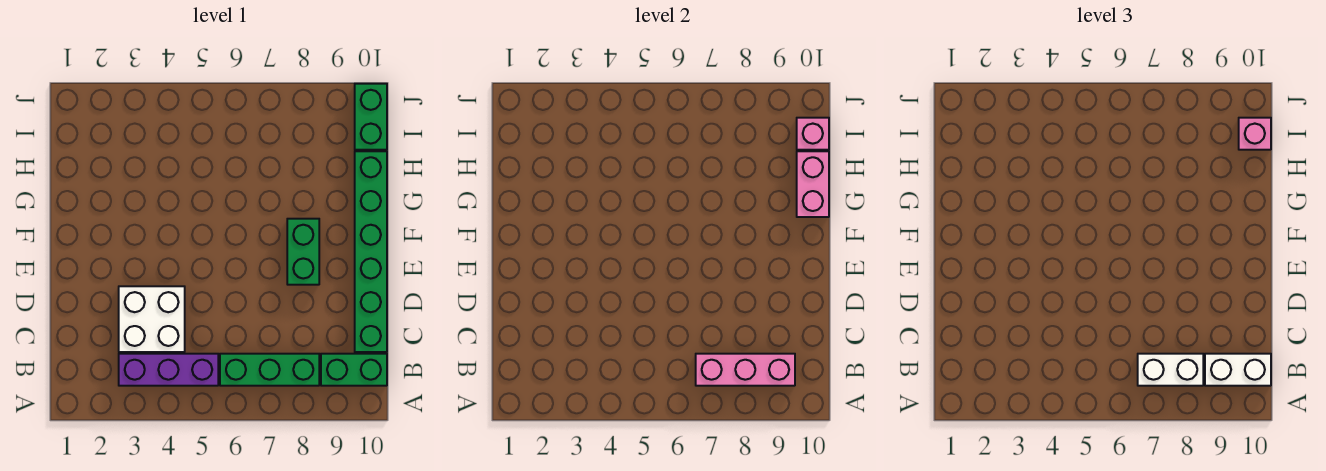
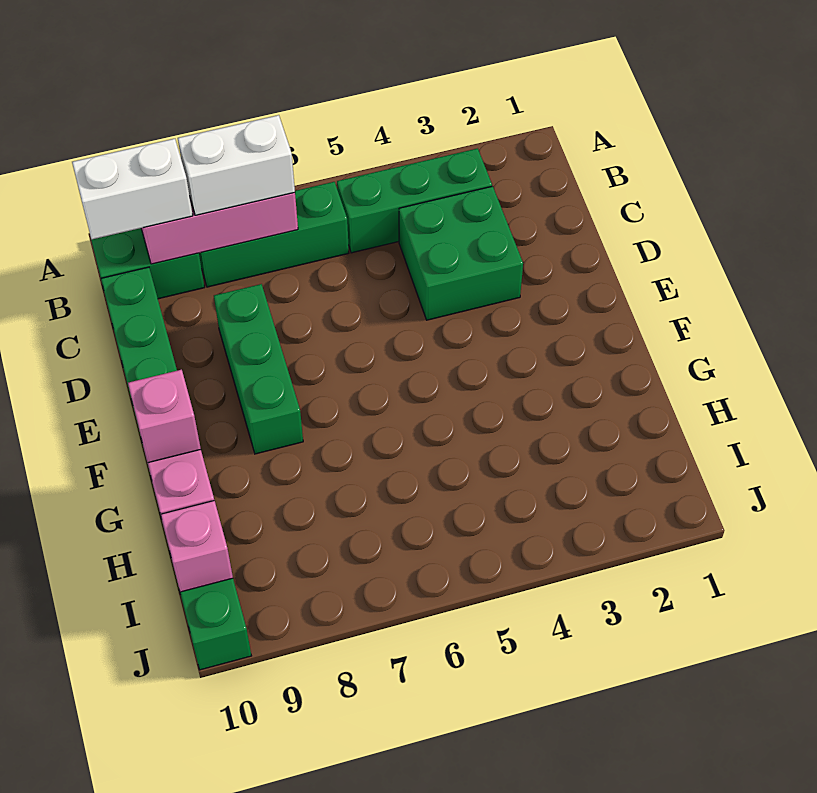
purple brick B3:B5 level 1 -> green brick B3:B5 level 1
white brick C3:D4 level 1 -> green brick C3:D4 level 1
green brick E8:F8 level 1 -> green brick D8:F8 level 1
pink brick I10 level 3 -> pink brick G10 level 3

